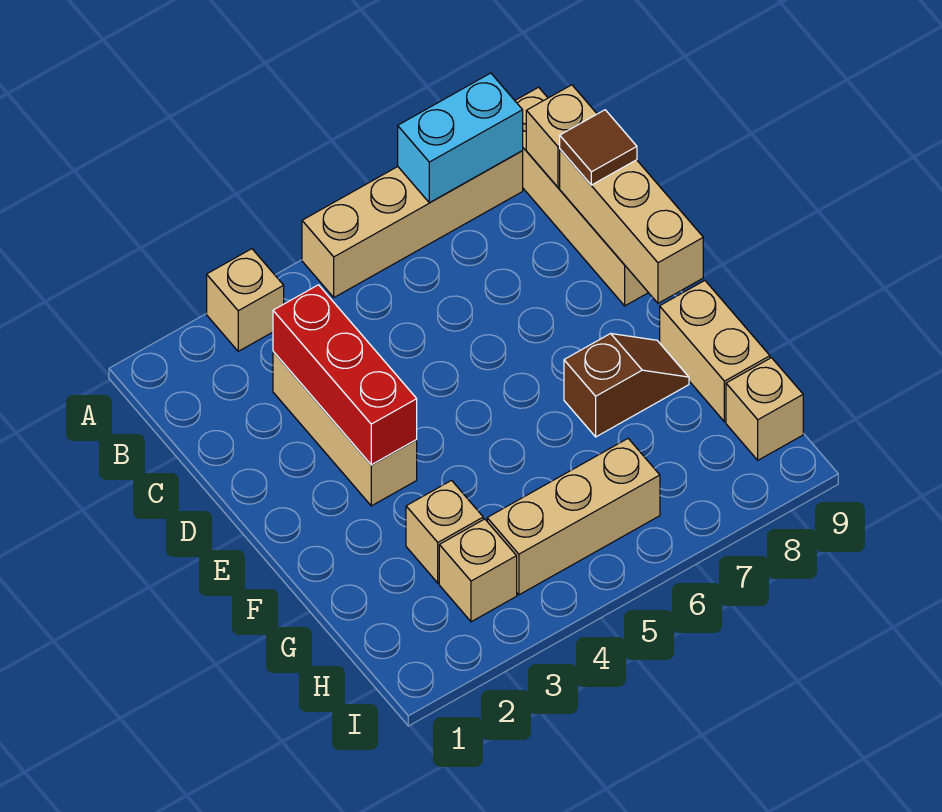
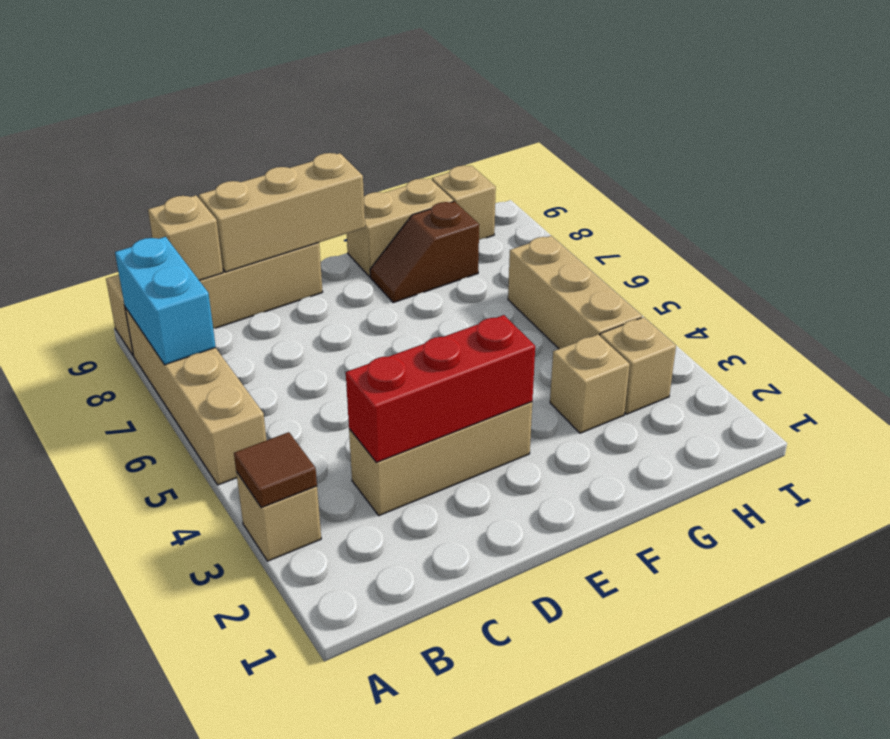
brown tile C9 level 3 -> brown tile A3 level 2
brown slope F7:F8 level 1 top 7 -> brown slope F8:G8 level 1 top G

